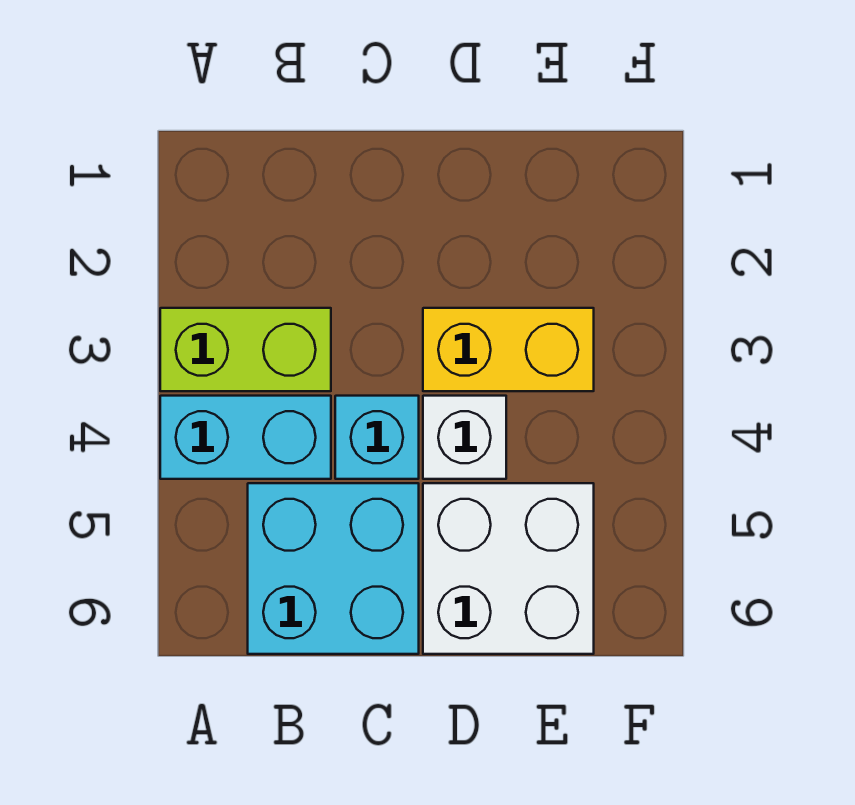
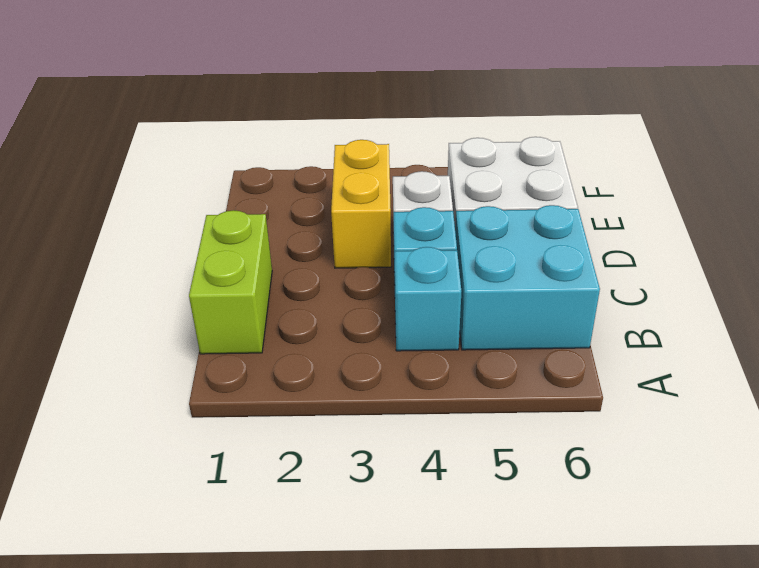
lime brick A3:B3 level 1 -> lime brick B1:C1 level 1
cyan brick A4:B4 level 1 -> cyan brick B4 level 1

